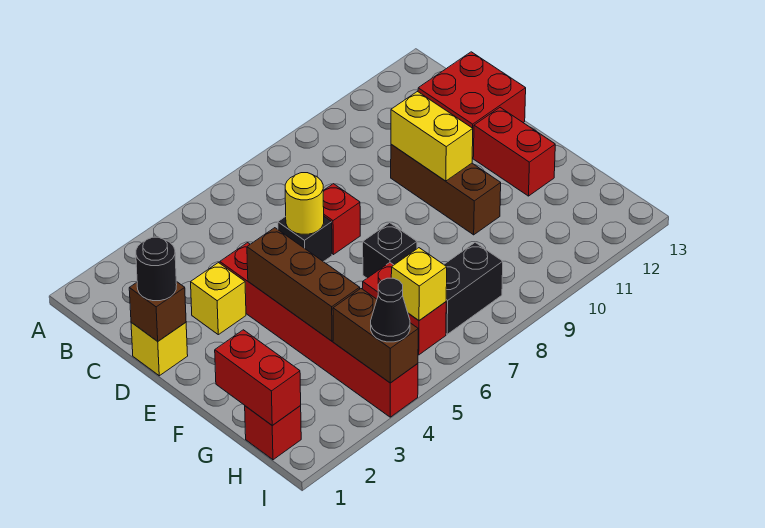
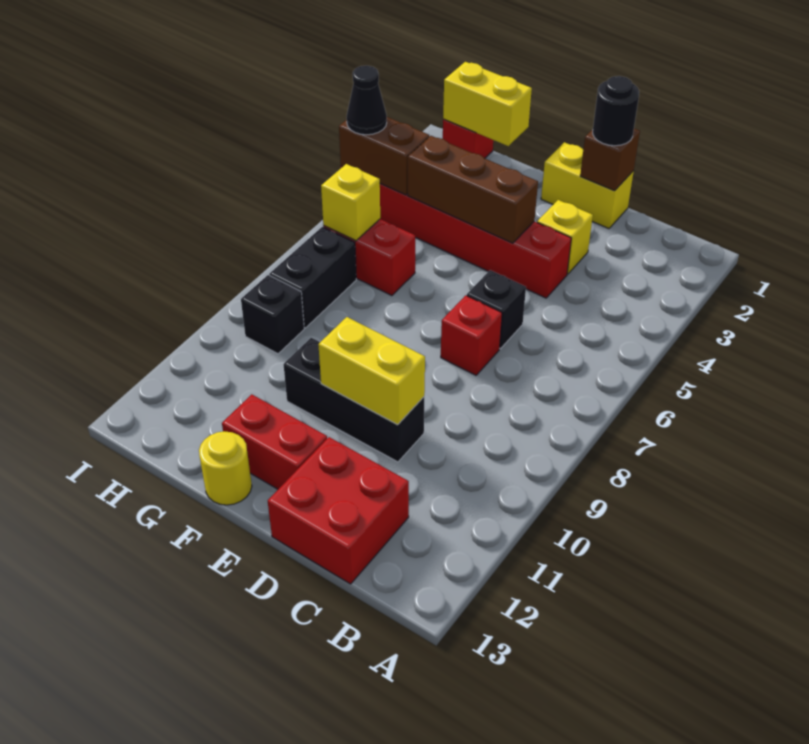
yellow brick D1 level 1 -> yellow brick D1:E1 level 1
yellow round brick D6 level 2 -> yellow round brick F13 level 1
brown brick D10:F10 level 1 -> black brick D10:F10 level 1
black brick F7 level 1 -> black brick H9 level 1
red brick G1:H1 level 2 -> yellow brick G1:H1 level 2

